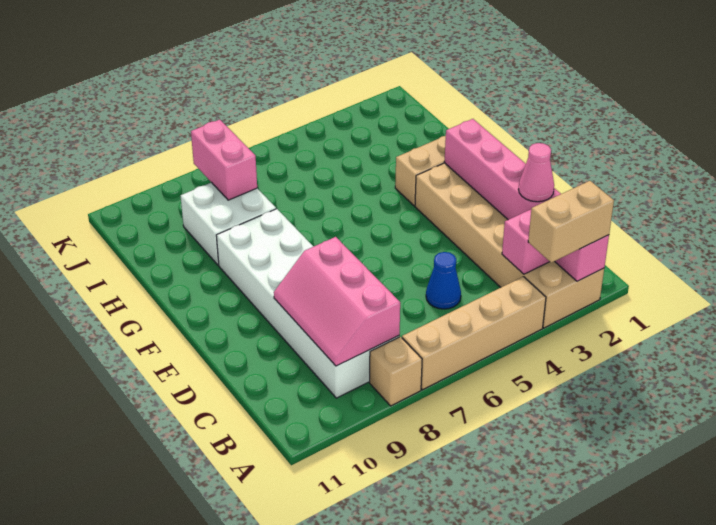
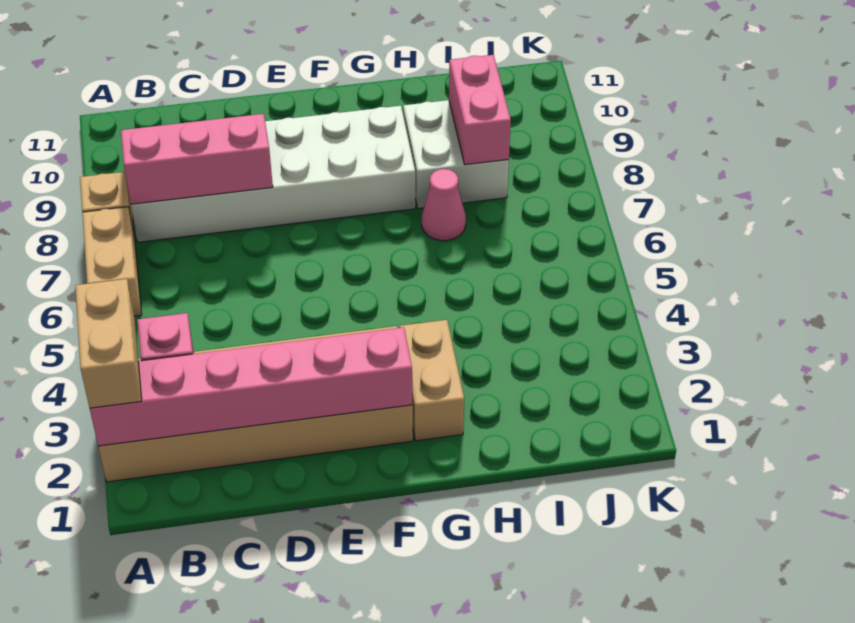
tan brick A4:A7 level 1 -> tan brick A6:A7 level 1
pink cone C2 level 3 -> pink cone H7 level 1
blue cone C5 level 1 -> none
pink brick I8:J8 level 2 -> pink brick I8:I9 level 2

